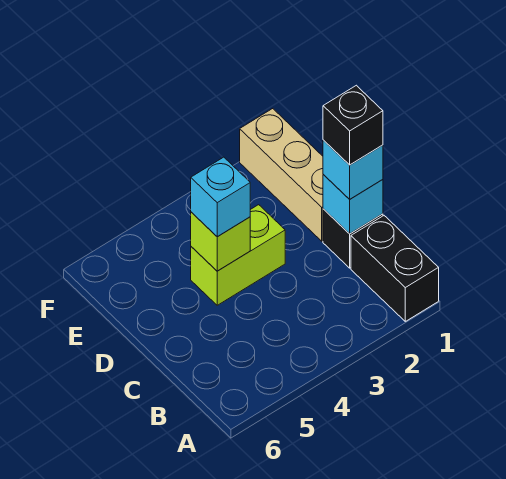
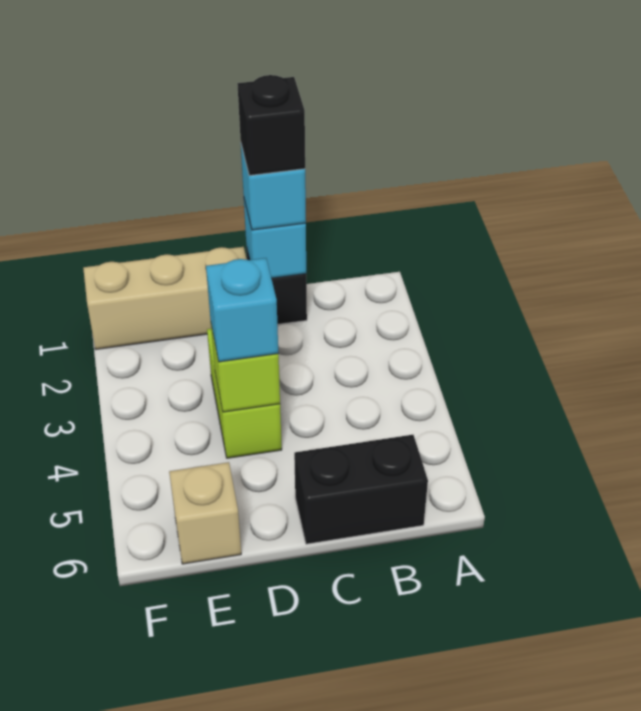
black brick A1:B1 level 1 -> black brick B6:C6 level 1
none -> tan brick E6 level 1

